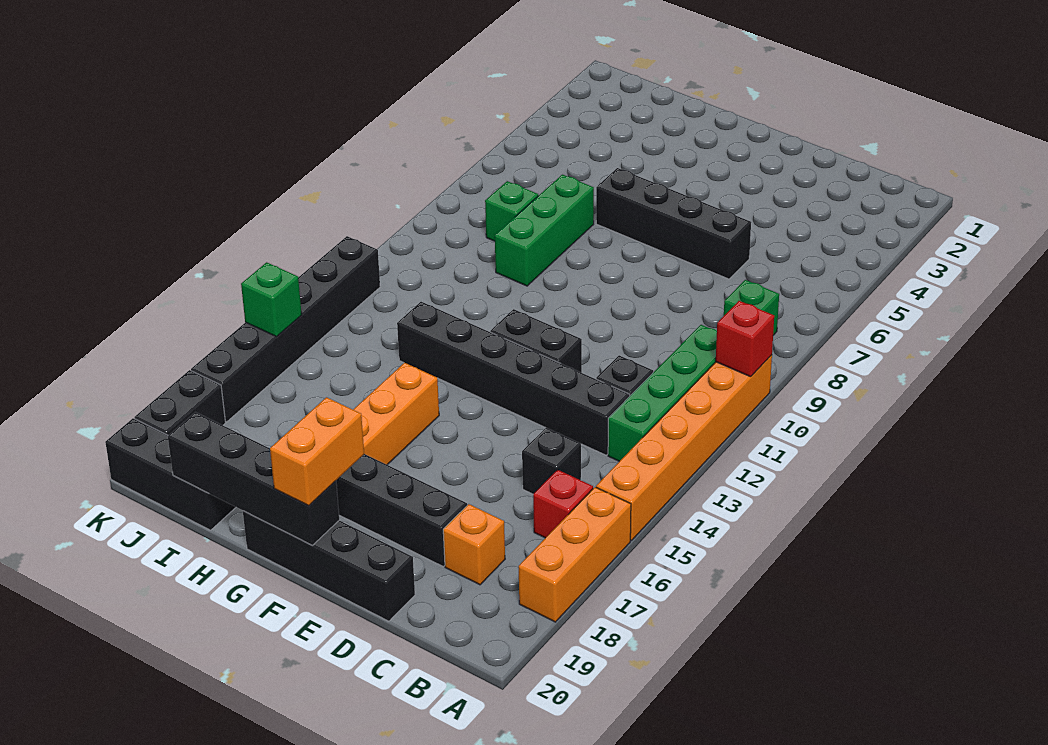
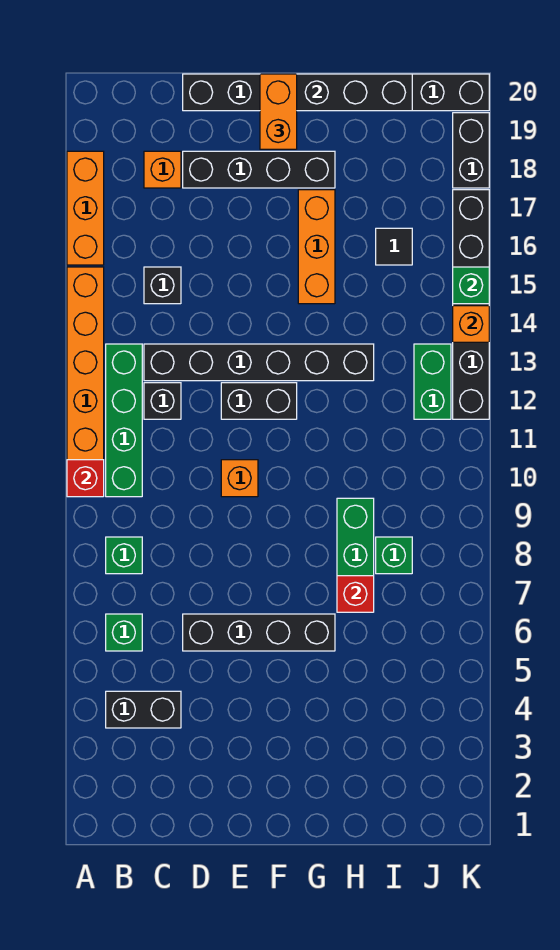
none -> black brick B4:C4 level 1
none -> green brick B6 level 1
red brick B16 level 1 -> red brick H7 level 2
none -> orange brick E10 level 1
none -> black tile I16 level 1
none -> green brick J12:J13 level 1
none -> orange brick K14 level 2

